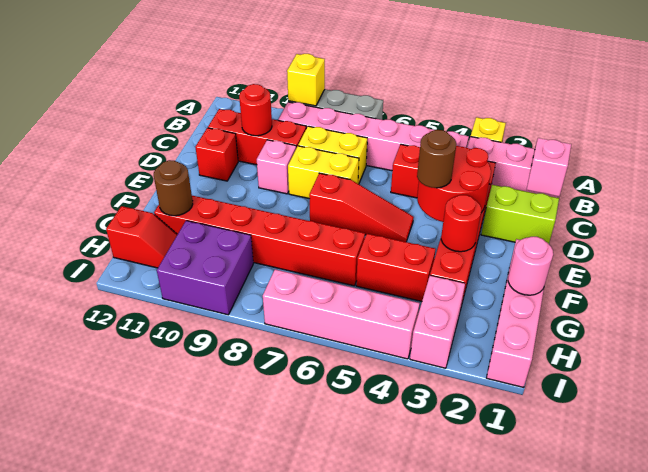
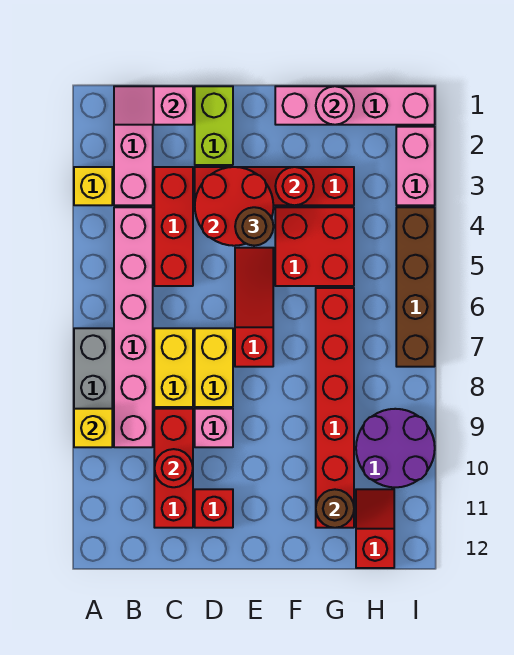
red brick G4:G5 level 1 -> red brick F4:G5 level 1
pink brick H3:I3 level 1 -> pink brick I2:I3 level 1
purple brick H9:I10 level 1 -> purple round brick H9:I10 level 1
pink brick I4:I7 level 1 -> brown brick I4:I7 level 1

